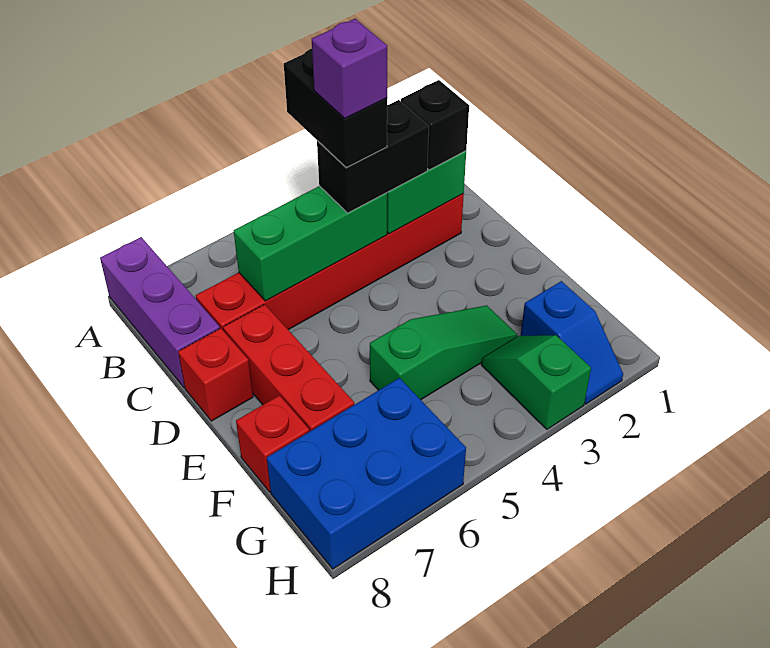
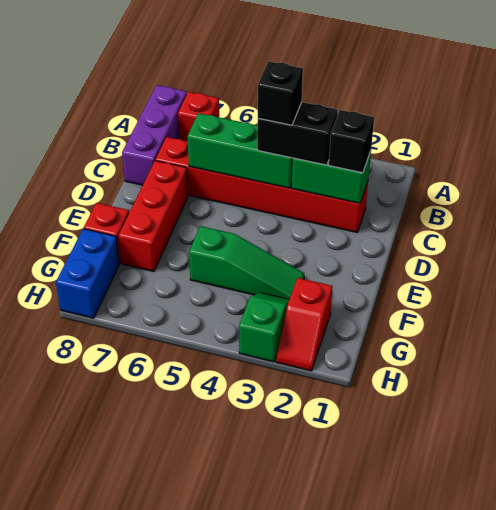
black brick B4:C4 level 4 -> black brick C4 level 4
purple brick C4 level 5 -> none
red brick D8 level 1 -> red brick A7 level 1
blue slope G2:H2 level 1 top G -> red slope G2:H2 level 1 top G
blue brick G6:H8 level 1 -> blue brick G8:H8 level 1

